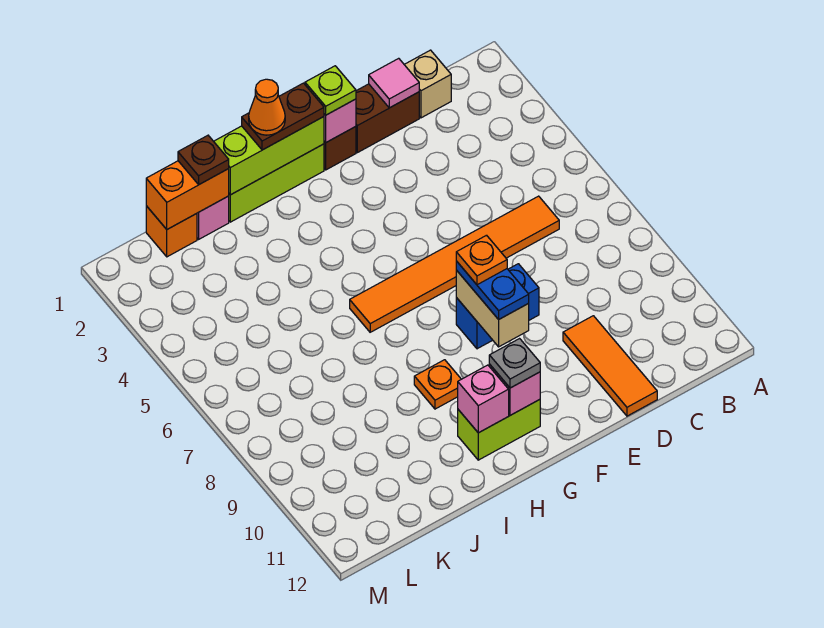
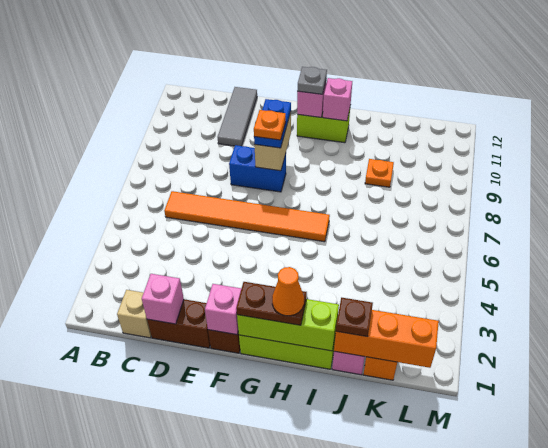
pink tile D1 level 2 -> pink brick D1 level 2
orange tile D10:D12 level 1 -> grey tile D10:D12 level 1
lime plate F1 level 3 -> none
orange plate H9 level 1 -> orange plate J9 level 1
orange brick J1:K1 level 2 -> orange brick J1:L1 level 2

